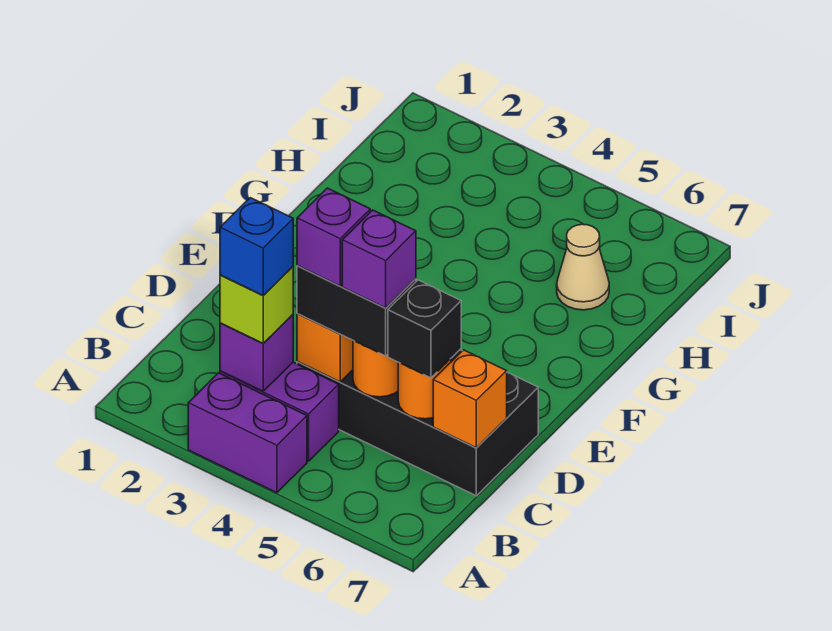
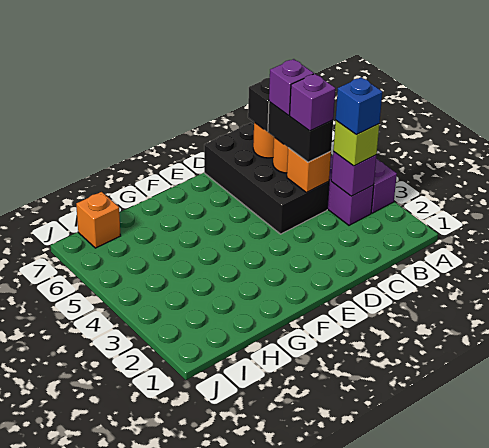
orange brick C7 level 2 -> orange brick I7 level 1
tan cone H6 level 1 -> none

